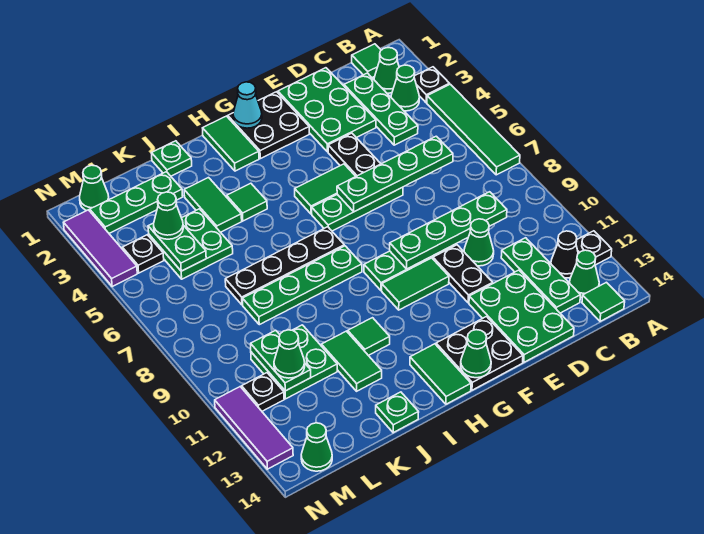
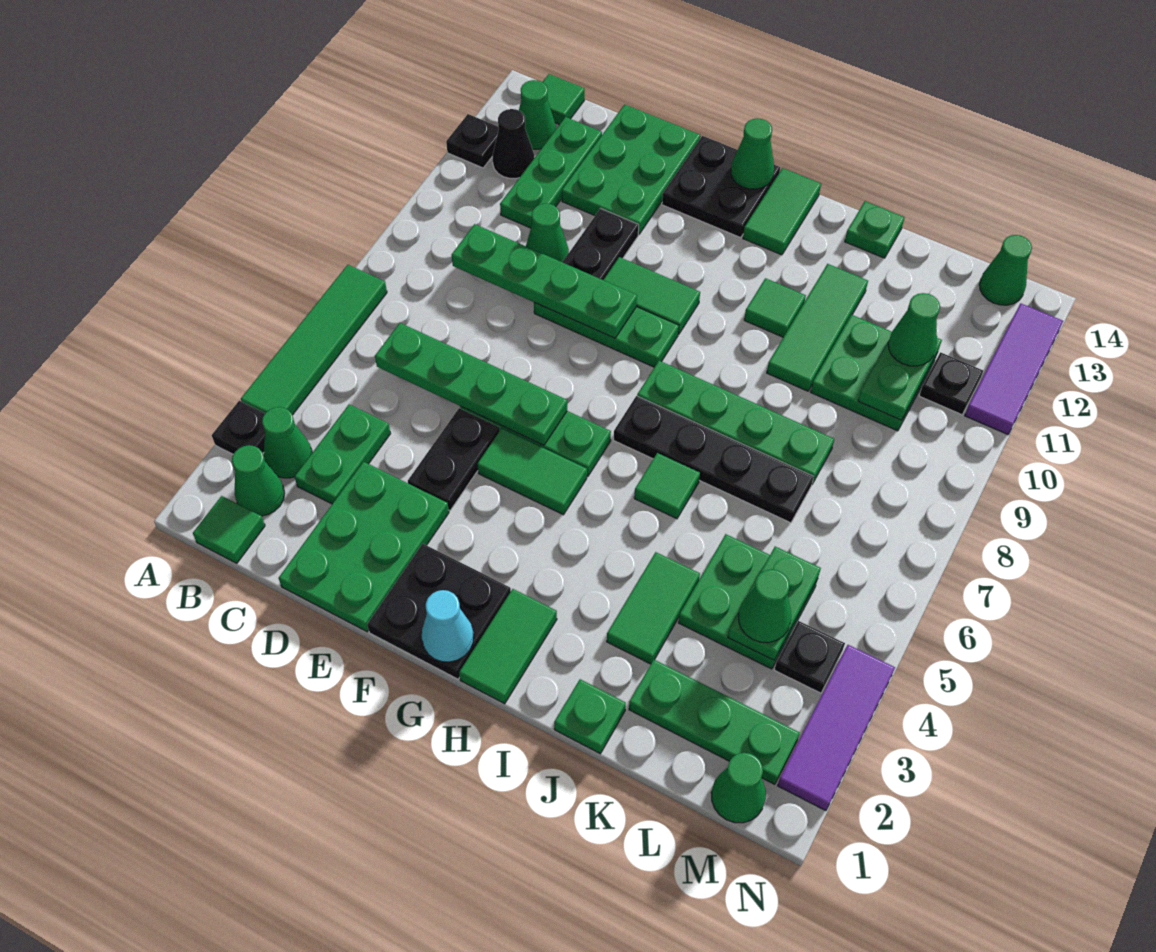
green plate C2:C4 level 1 -> green plate C3:C4 level 1
green tile I4 level 1 -> green tile I6 level 1
green tile J11:J12 level 1 -> green tile J10:J12 level 1

